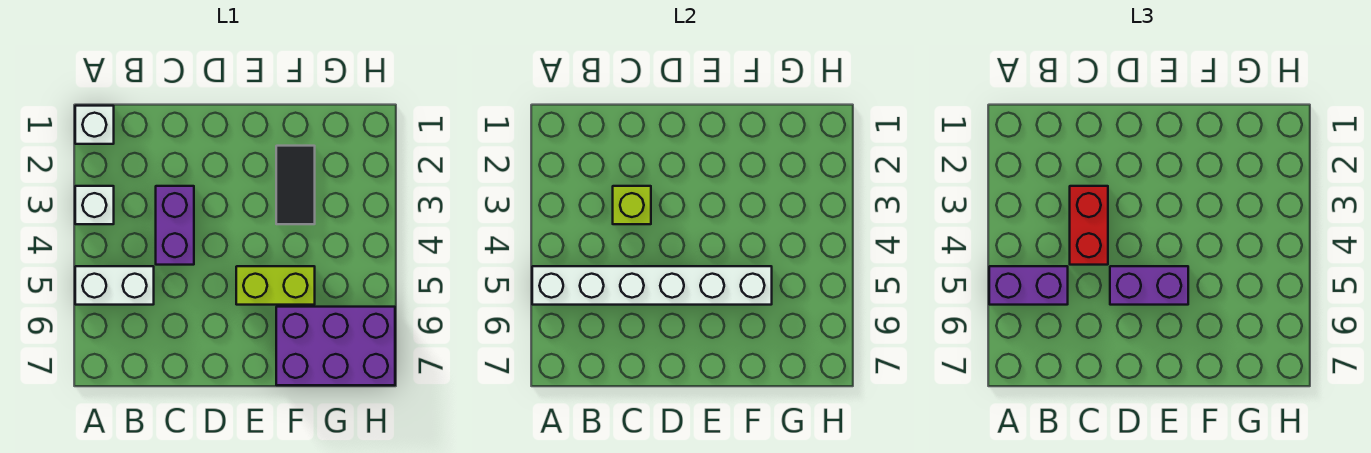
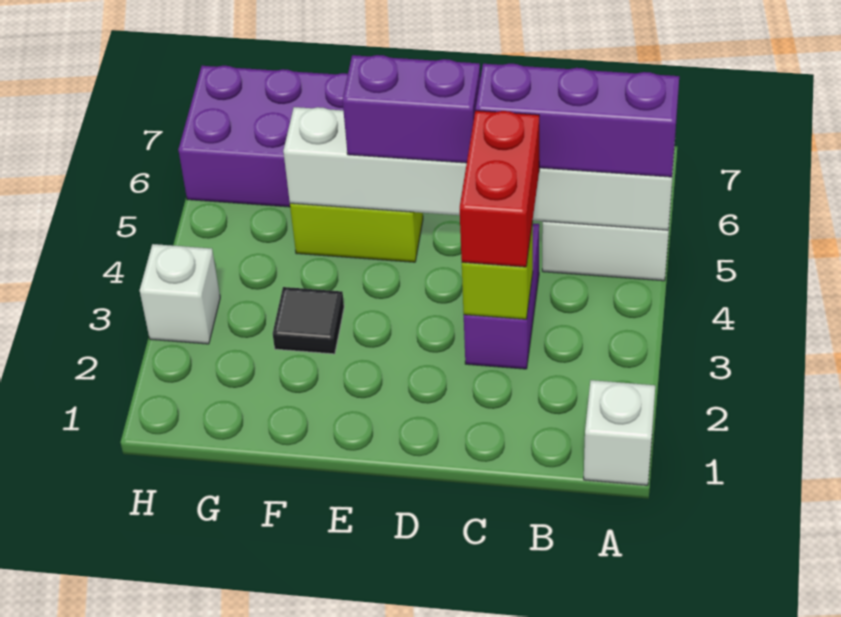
white brick A3 level 1 -> white brick H3 level 1
purple brick A5:B5 level 3 -> purple brick A5:C5 level 3
black tile F2:F3 level 1 -> black tile F3 level 1

